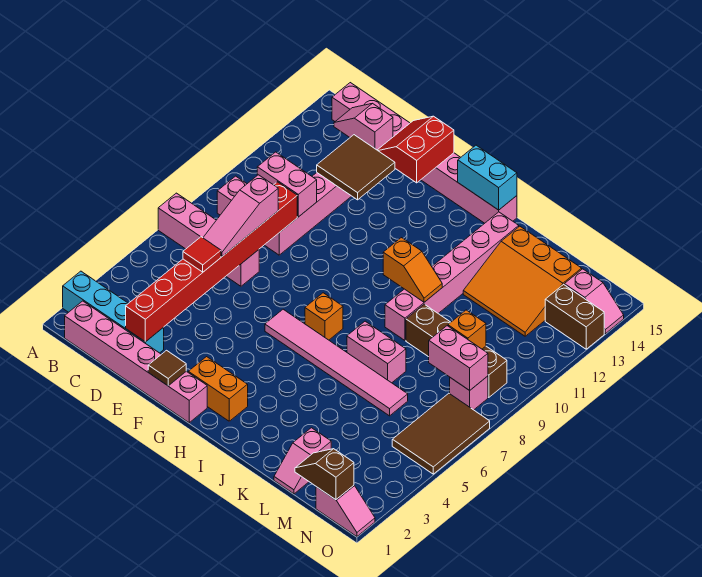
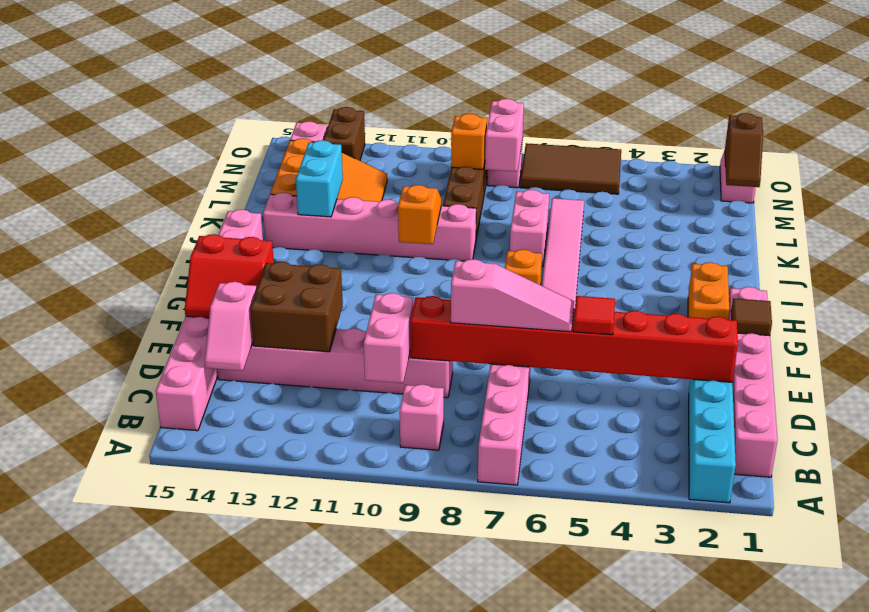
brown tile D12:E13 level 2 -> brown brick D12:E13 level 2
cyan brick H15:I15 level 2 -> cyan brick J13:K13 level 2
pink slope L1:L2 level 1 top 2 -> none

